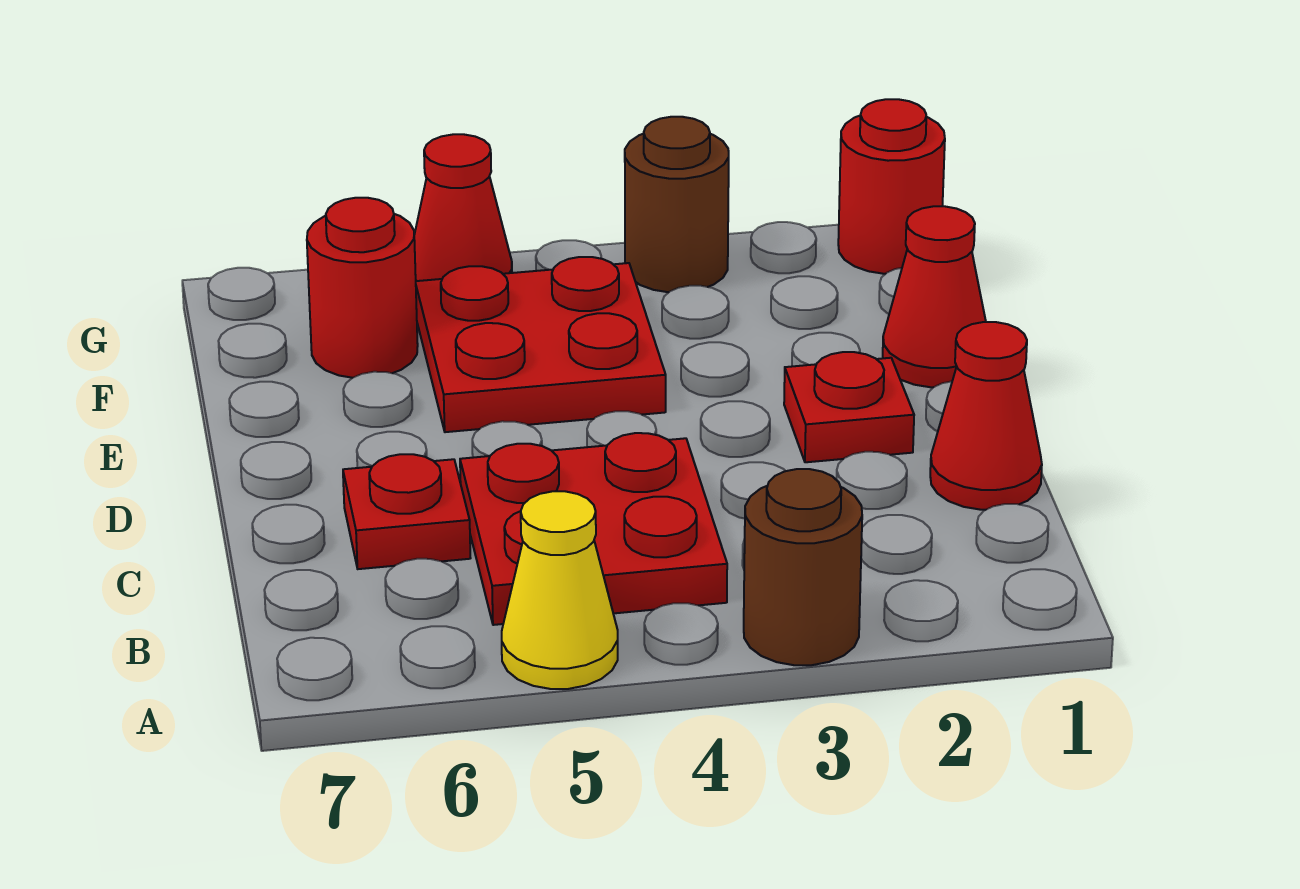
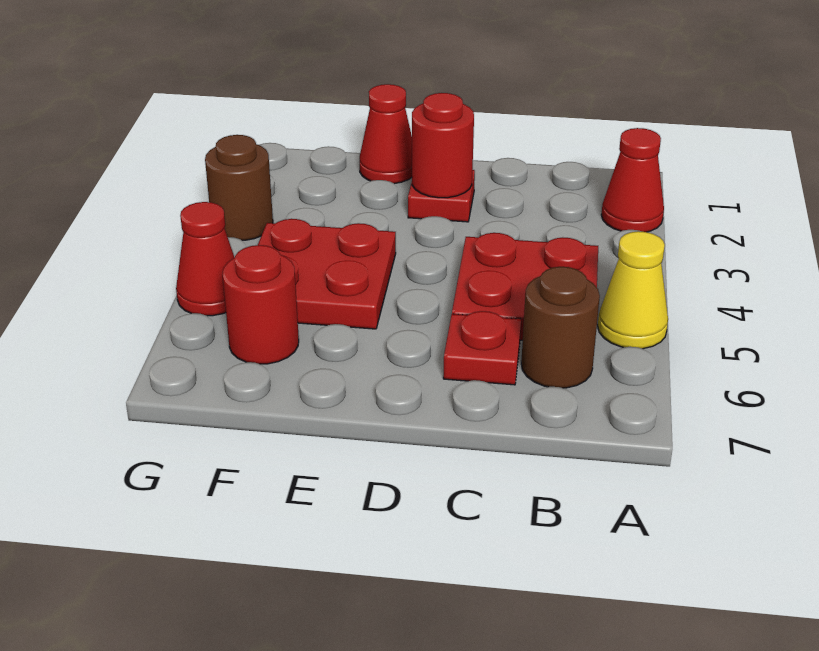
brown round brick A3 level 1 -> brown round brick B6 level 1
red cone C1 level 1 -> red cone A2 level 1
red round brick G1 level 1 -> red round brick D2 level 2

